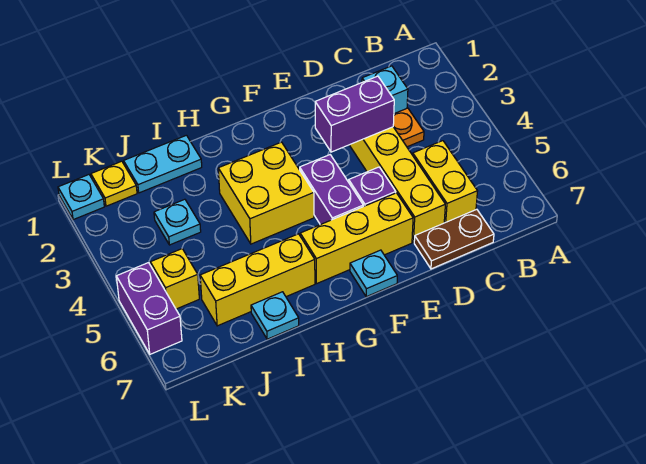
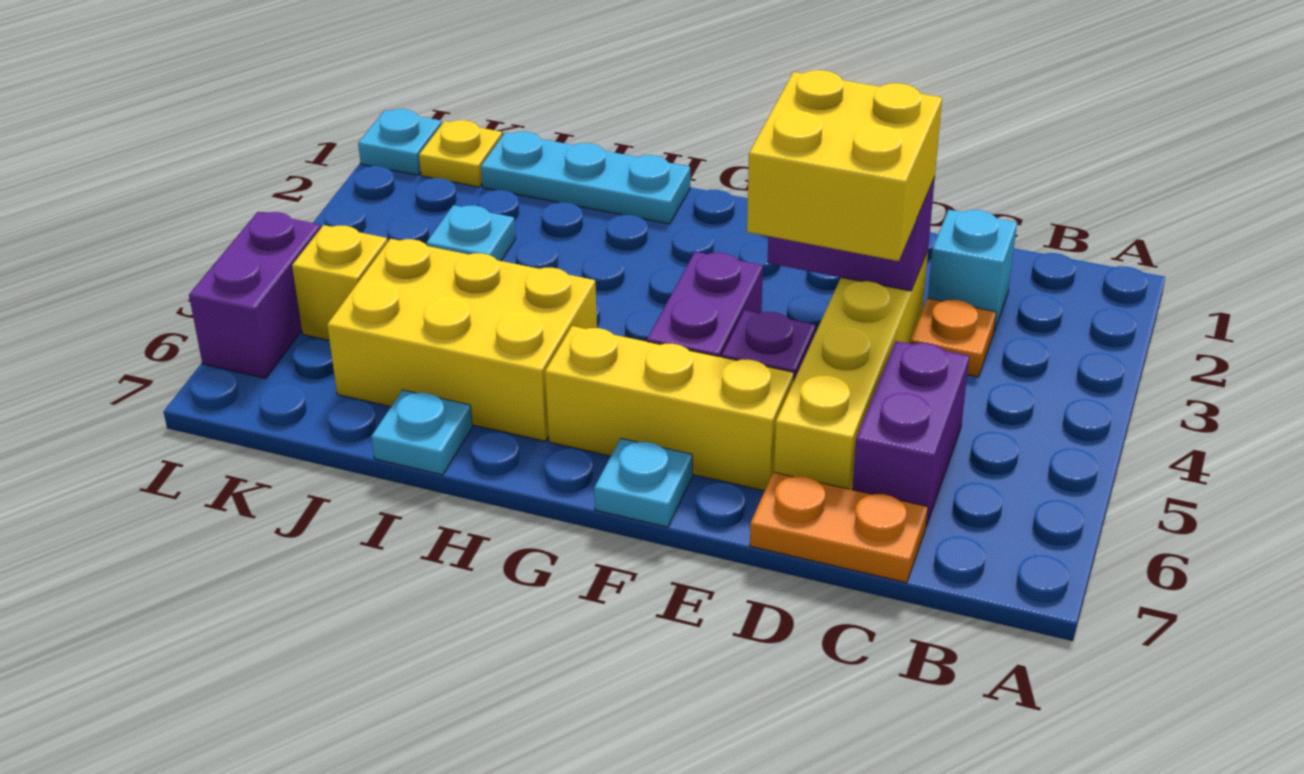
yellow brick C5:C6 level 1 -> purple brick C5:C6 level 1
brown plate C7:D7 level 1 -> orange plate C7:D7 level 1
yellow brick G3:H4 level 1 -> yellow brick D3:E4 level 3
yellow brick H6:J6 level 1 -> yellow brick H5:J6 level 1
cyan plate I1:J1 level 1 -> cyan plate H1:J1 level 1

